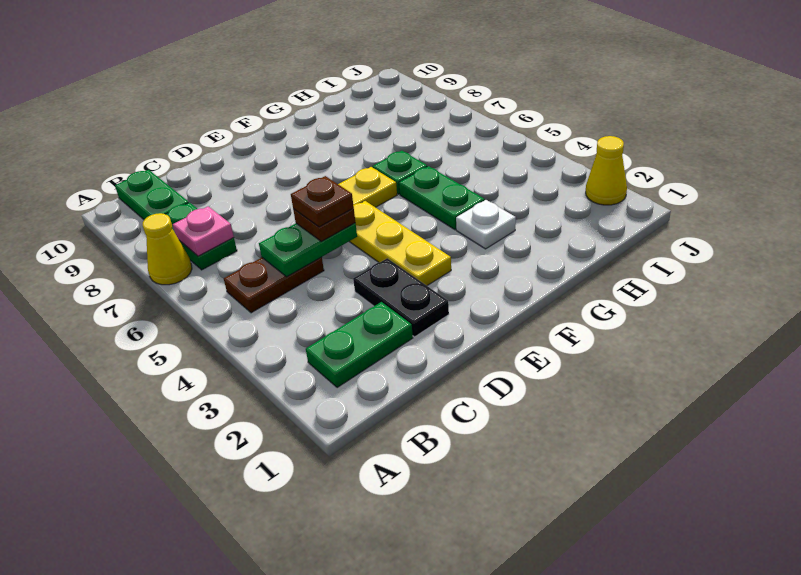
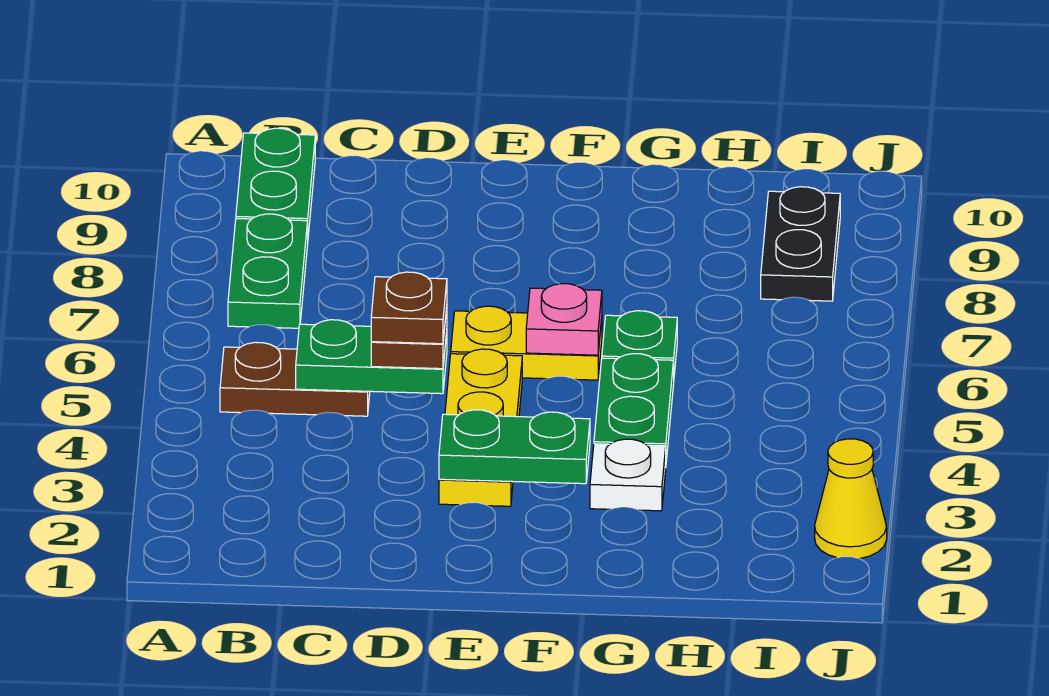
yellow cone A7 level 1 -> none
green plate B2:C2 level 1 -> green plate E3:F3 level 2
pink plate B7 level 2 -> pink plate F6 level 2
black plate D2:D3 level 1 -> black plate I8:I9 level 1

